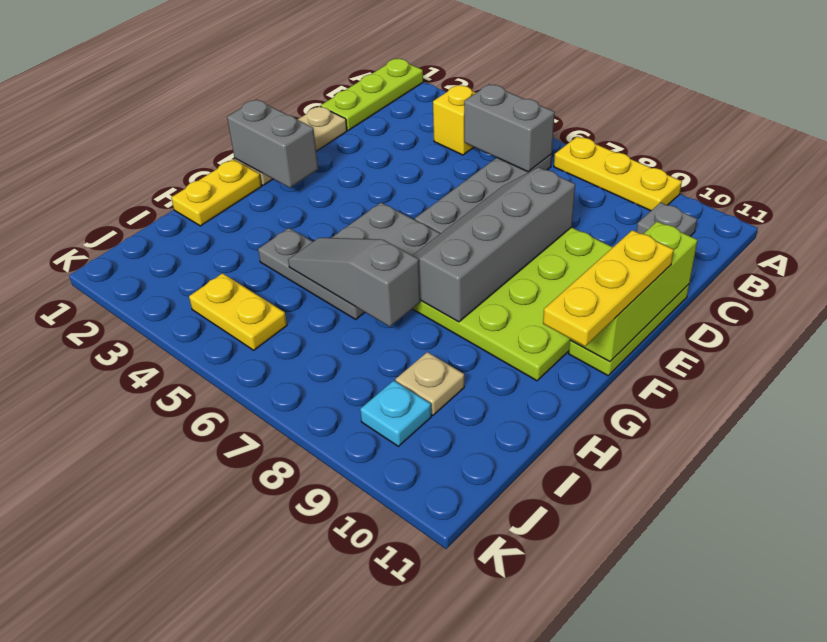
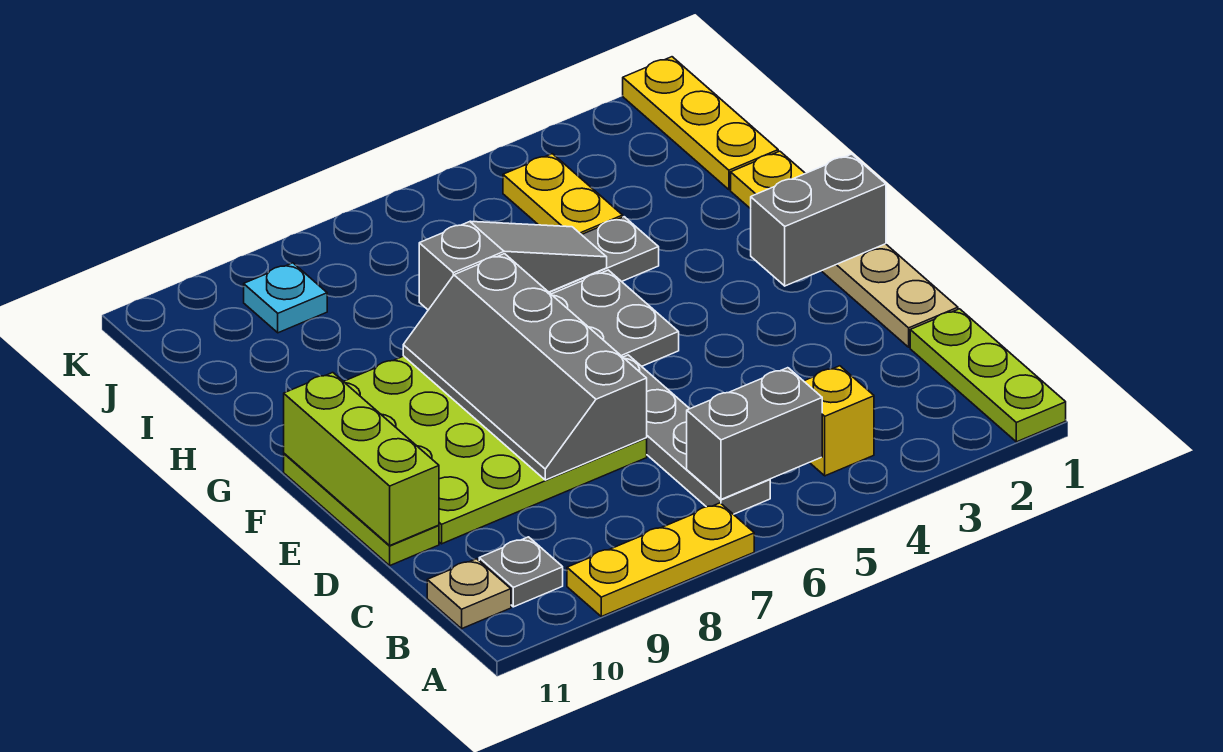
grey slope D7:G8 level 2 top 8 -> grey slope D7:G8 level 2 top 7
yellow plate E11:G11 level 3 -> yellow plate I1:K1 level 1
tan plate I9 level 1 -> tan plate B11 level 1
yellow plate J4:J5 level 1 -> yellow plate I4:J4 level 1

